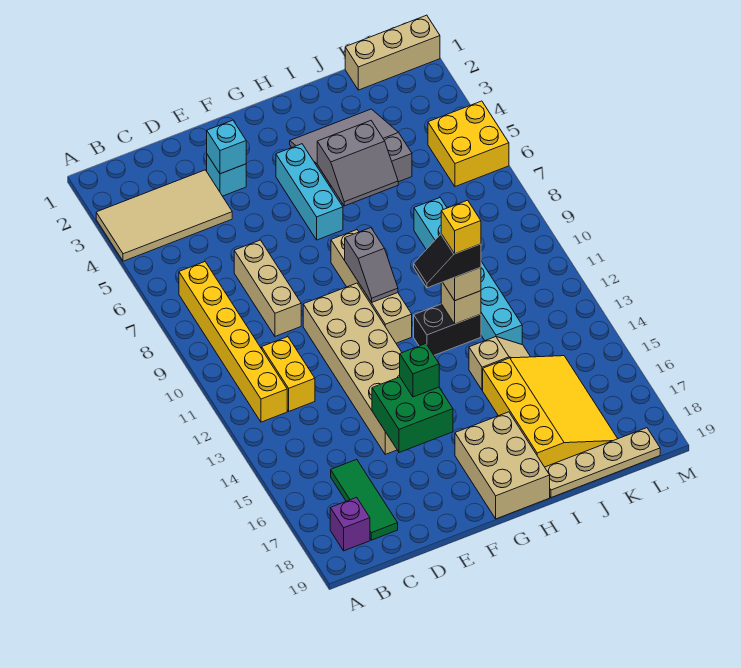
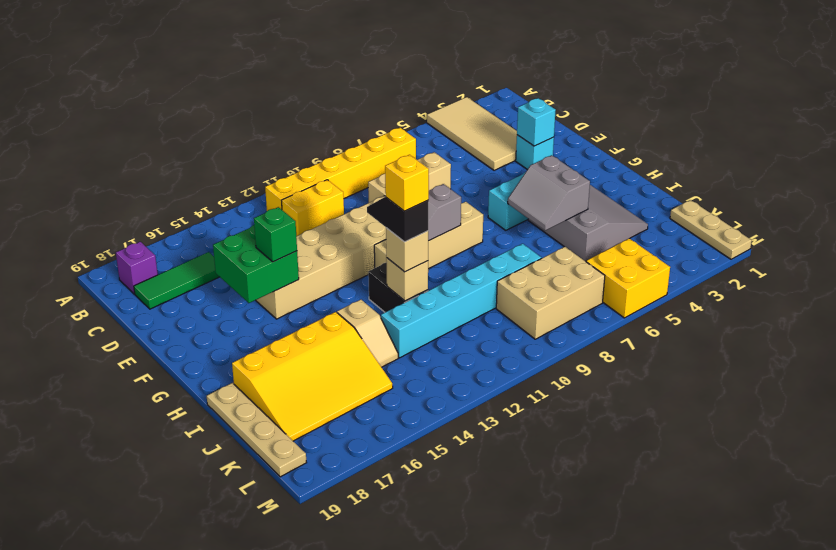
tan brick G17:H19 level 1 -> tan brick K7:L9 level 1
tan brick K1:M1 level 1 -> tan plate K1:M1 level 1

